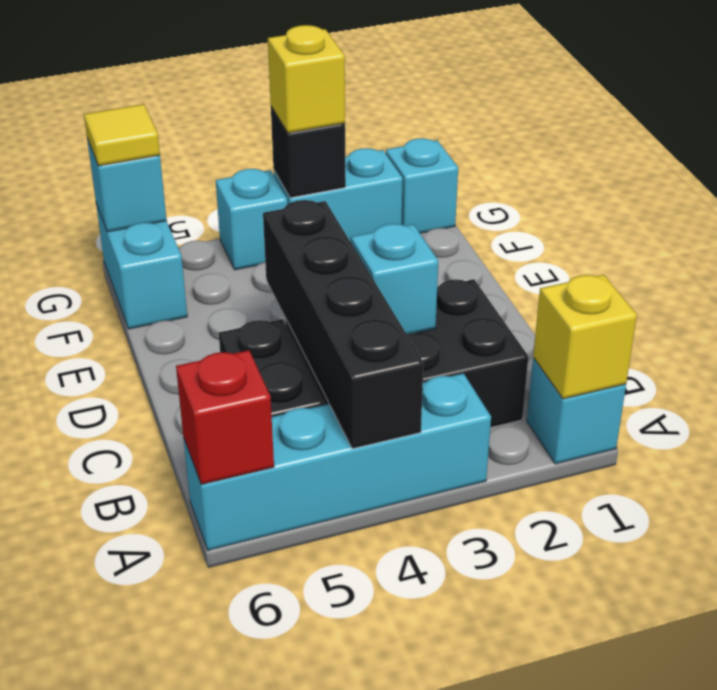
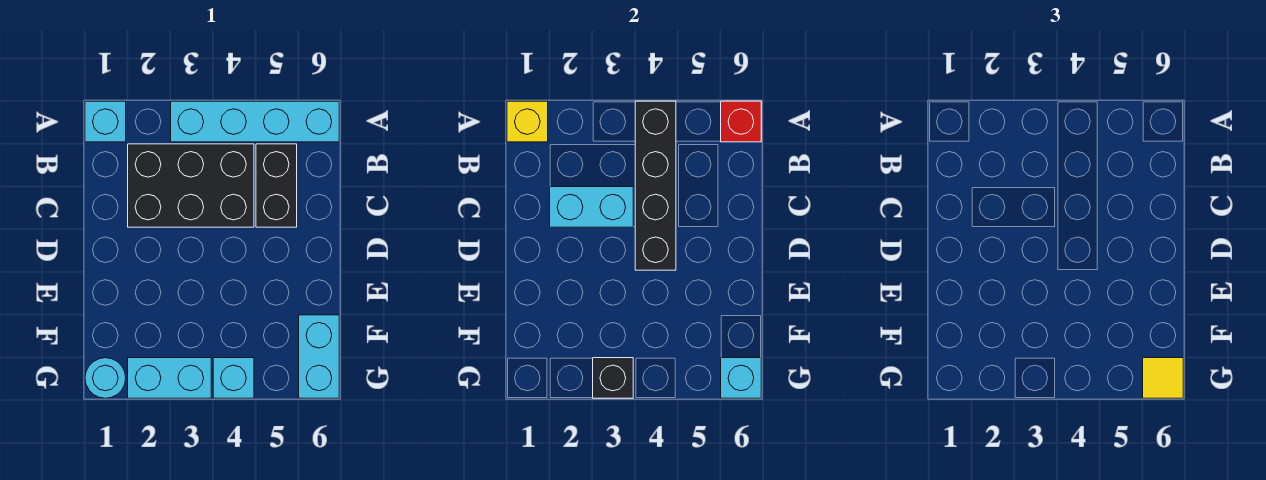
cyan brick C3 level 2 -> cyan brick C2:C3 level 2
cyan brick G1 level 1 -> cyan round brick G1 level 1
yellow brick G3 level 3 -> none

